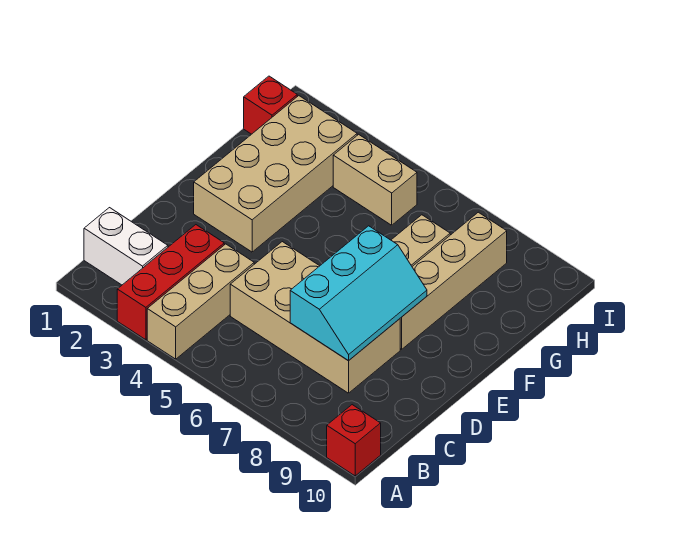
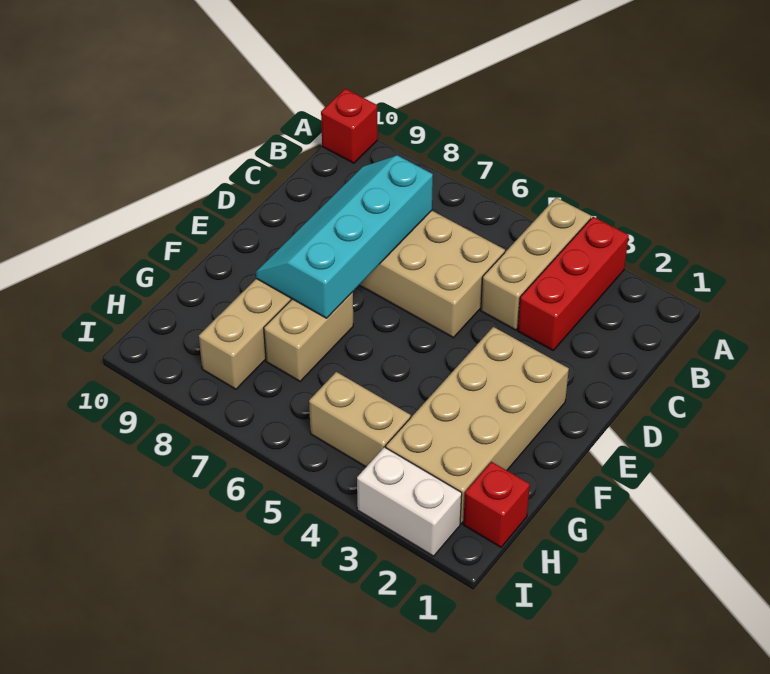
white brick B1:B2 level 1 -> white brick I2:I3 level 1
cyan slope C7:E8 level 2 top 7 -> cyan slope C7:F8 level 2 top 7

